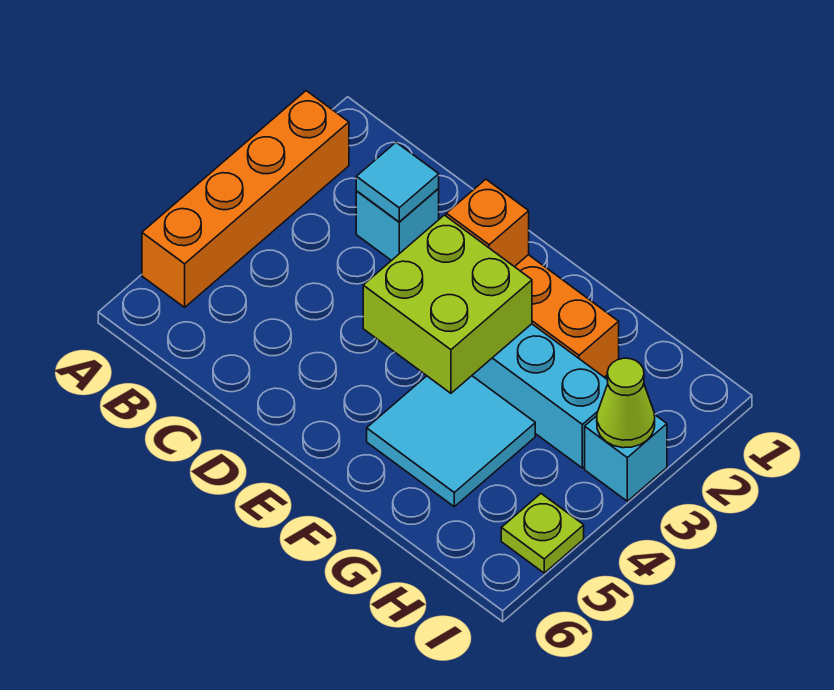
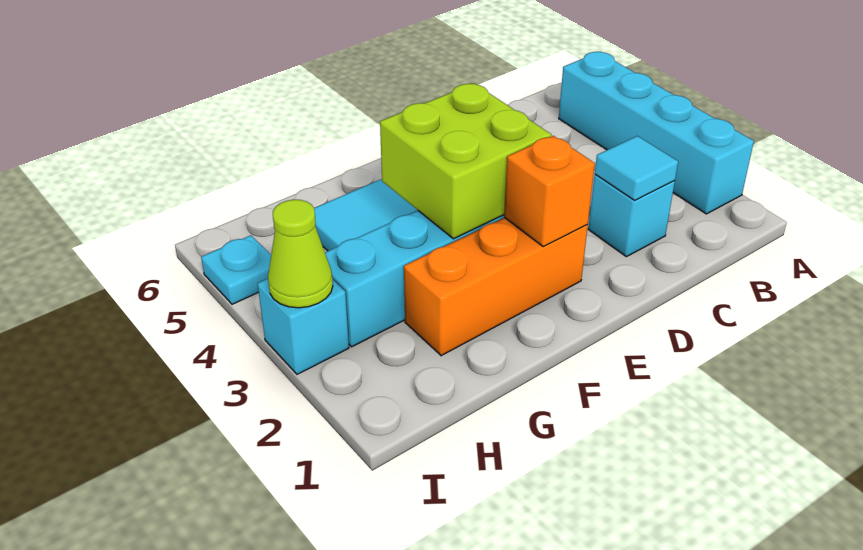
orange brick A2:A5 level 1 -> cyan brick A2:A5 level 1
lime plate I5 level 1 -> cyan plate I5 level 1

